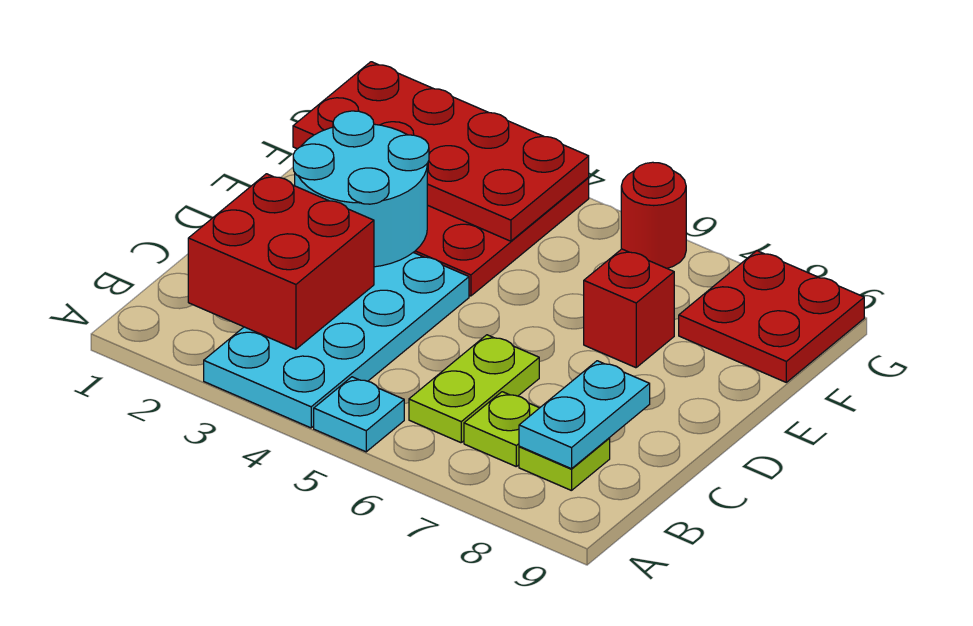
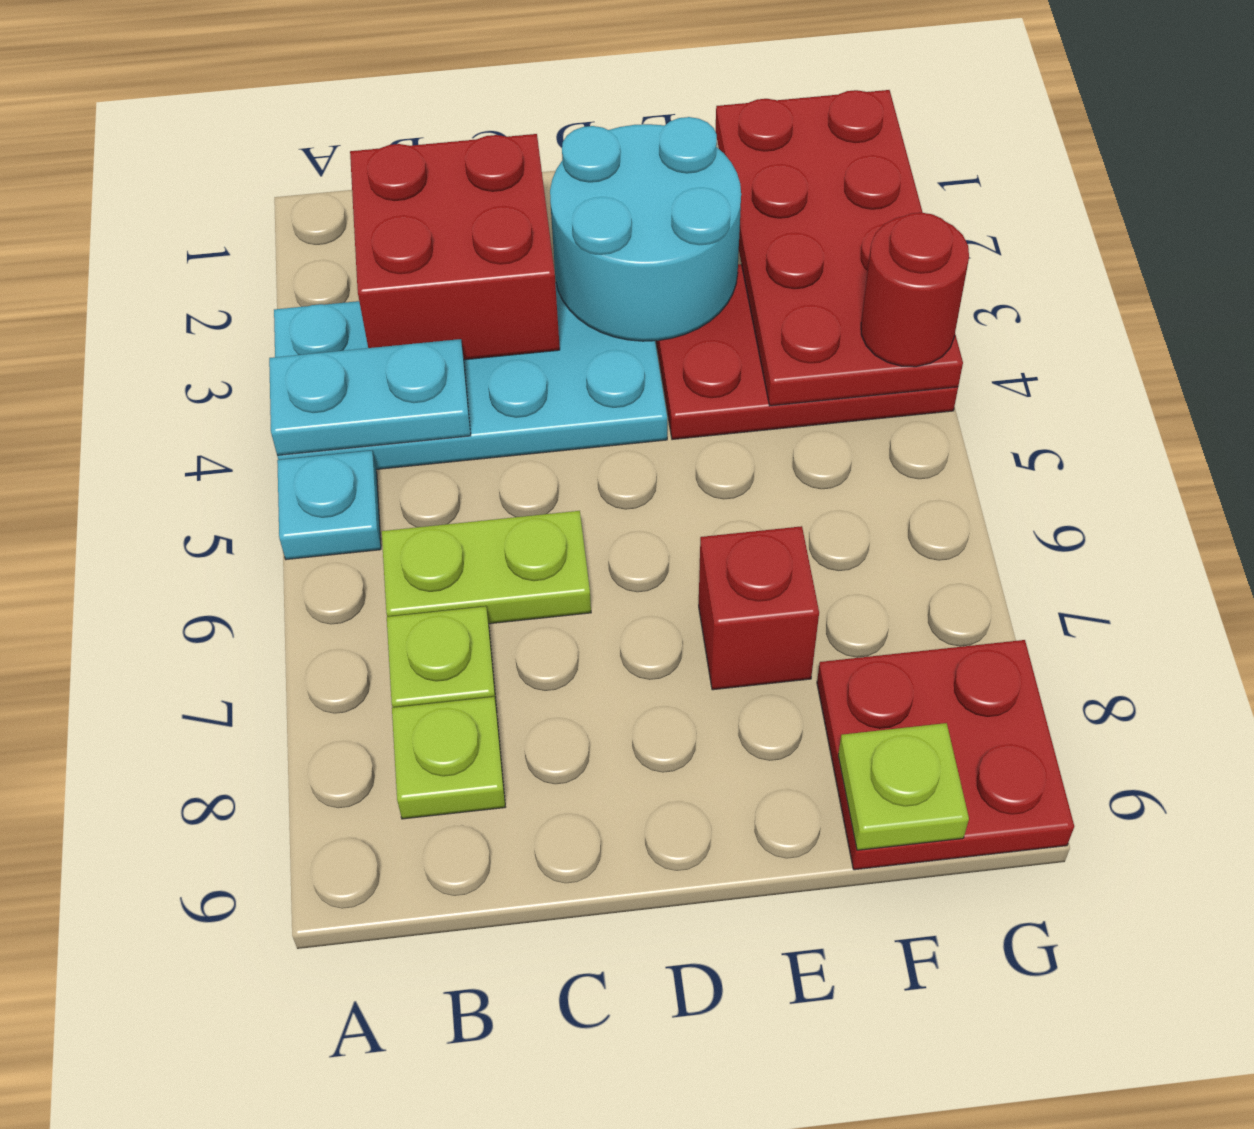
cyan plate B8:C8 level 2 -> cyan plate A4:B4 level 2
none -> lime plate F9 level 2
red round brick G6 level 1 -> red round brick G4 level 3

